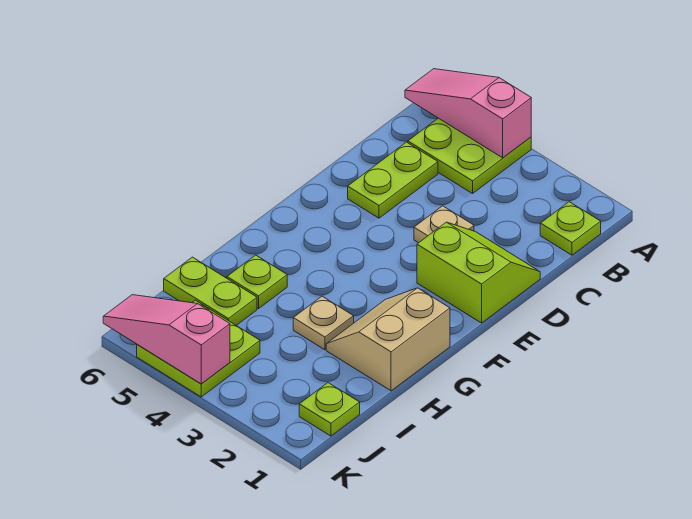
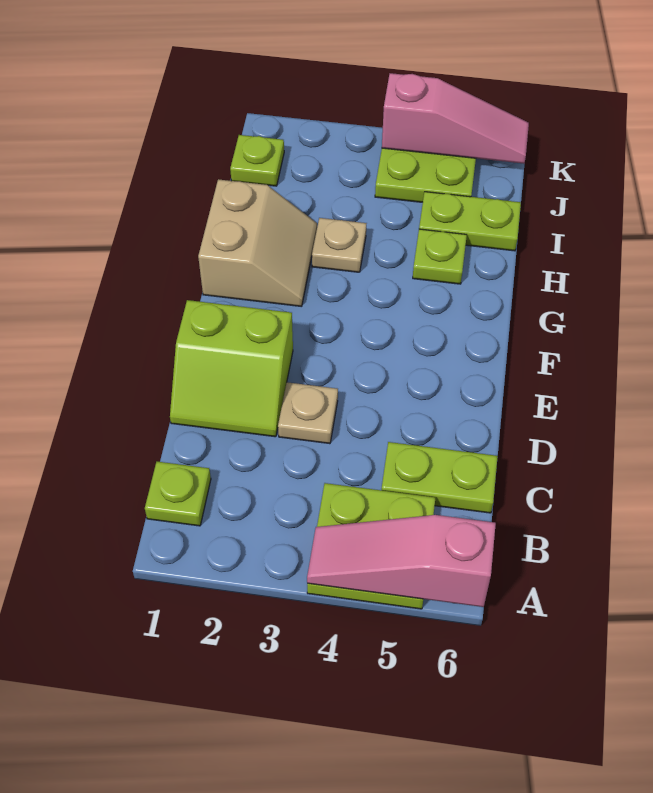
pink slope A4:A6 level 2 top 4 -> pink slope A4:A6 level 2 top 6
lime plate C5:D5 level 1 -> lime plate C5:C6 level 1

